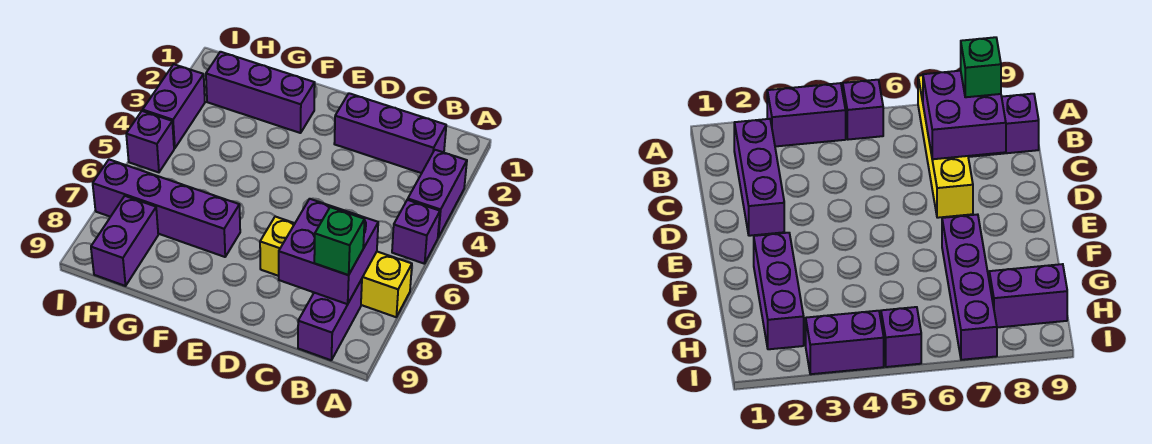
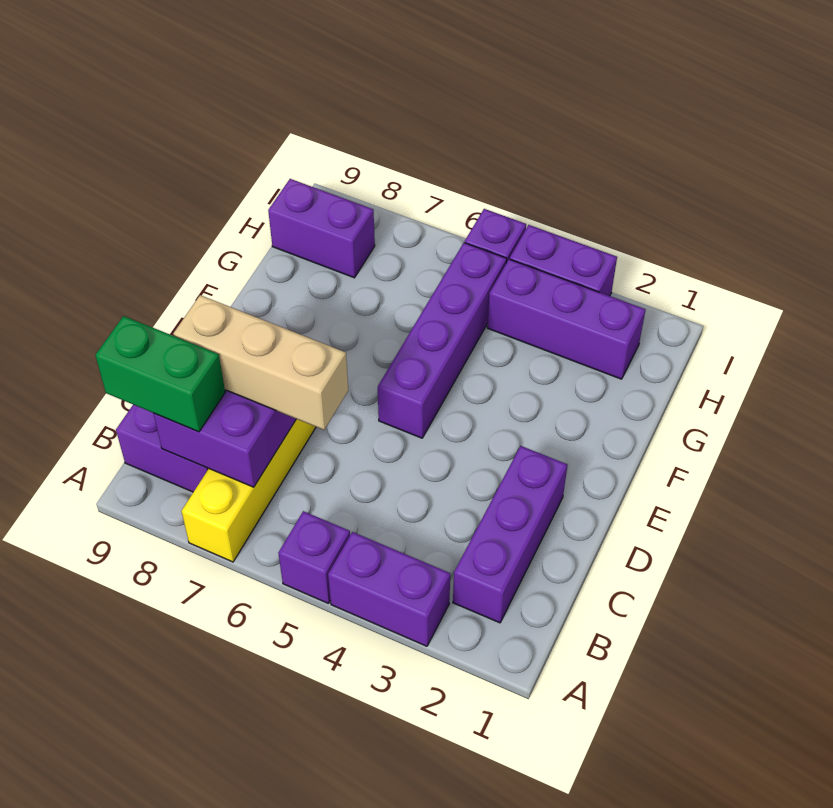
green brick B8 level 3 -> green brick B8:B9 level 3
none -> tan brick C6:C8 level 3
purple brick F2:H2 level 1 -> purple brick H2:H4 level 1
purple brick F7:I7 level 1 -> purple brick E5:H5 level 1

